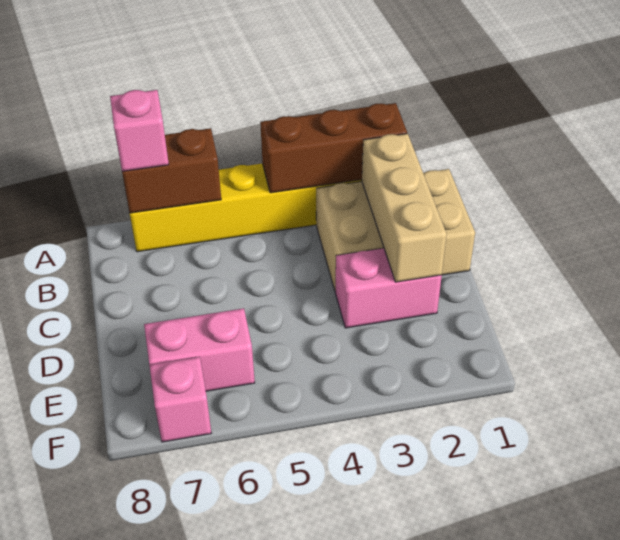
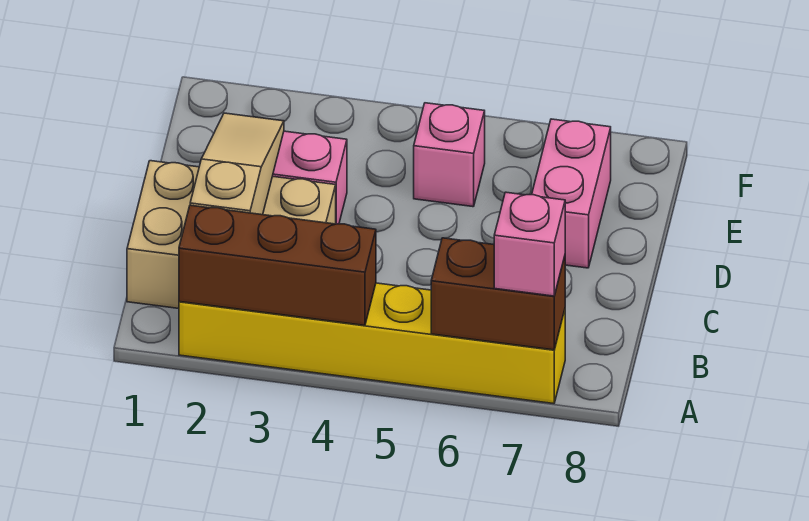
tan brick B2:D2 level 2 -> tan slope B2:D2 level 2 top B
pink brick E6:E7 level 1 -> pink brick D7:E7 level 1
pink brick F7 level 1 -> pink brick E5 level 1

